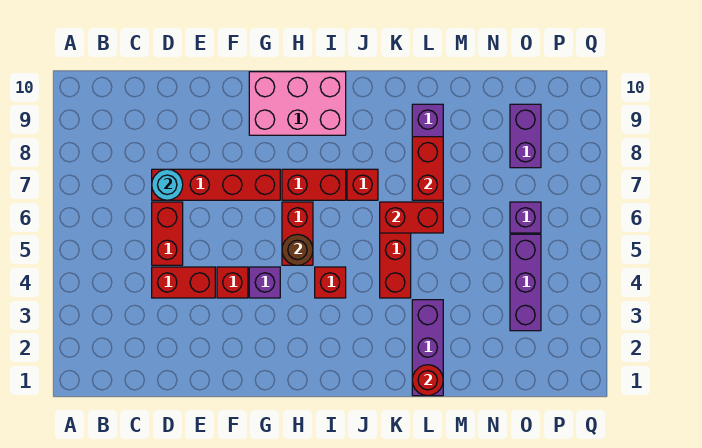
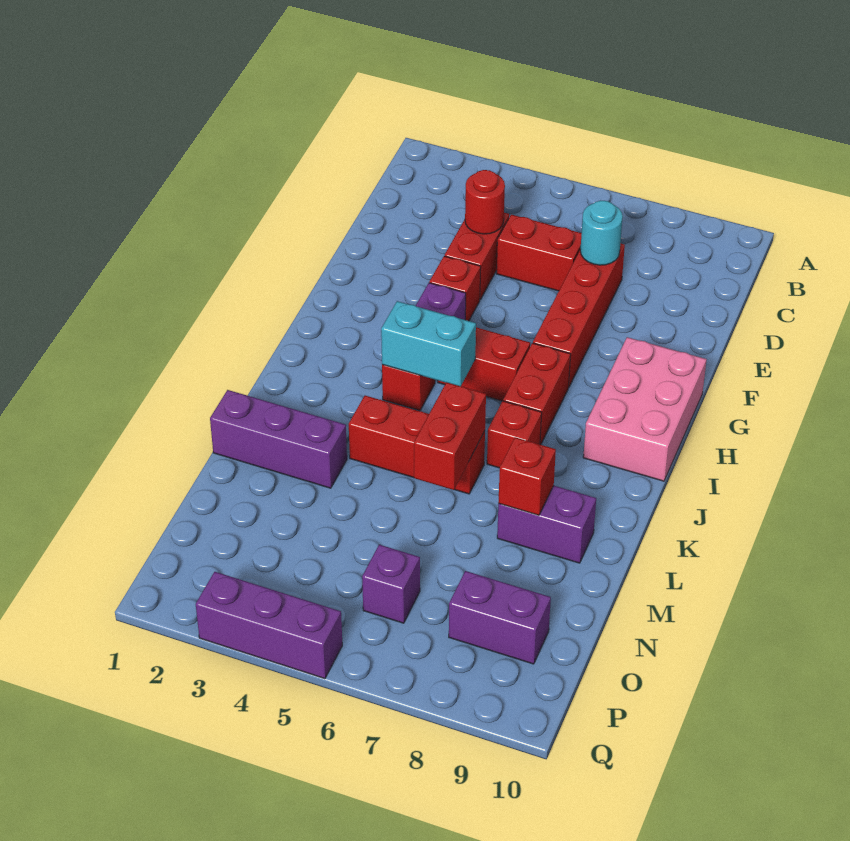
brown round brick H5 level 2 -> none
none -> cyan brick I4:I5 level 2
red round brick L1 level 2 -> red round brick D4 level 2
red brick L7:L8 level 2 -> red brick L8 level 2
purple brick O3:O5 level 1 -> purple brick Q3:Q5 level 1

